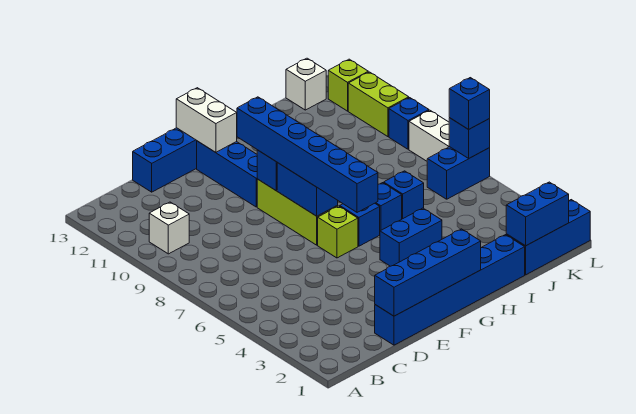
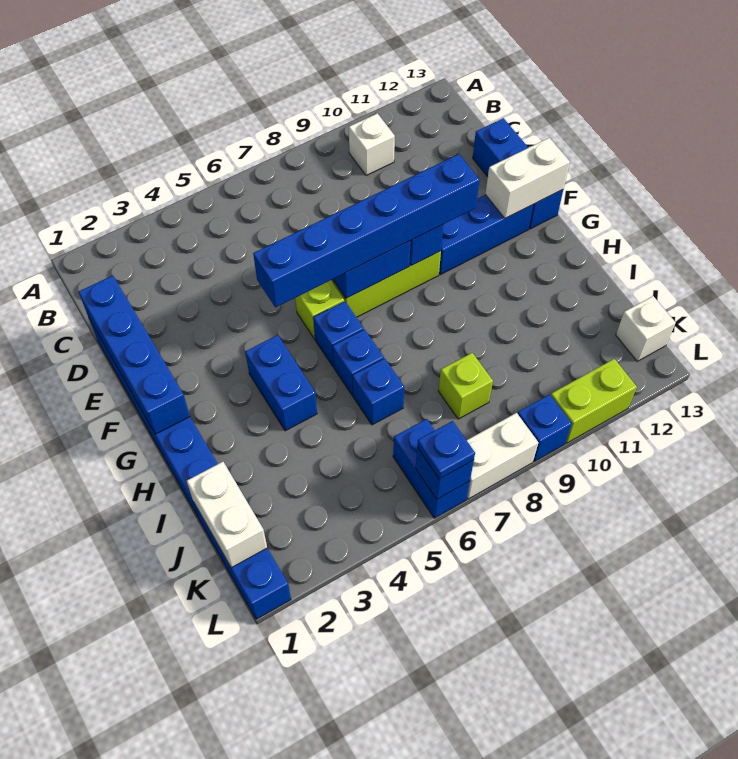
blue brick J1:K1 level 2 -> white brick J1:K1 level 2
blue brick L6 level 3 -> blue plate L6 level 3
lime brick L12 level 1 -> lime brick J8 level 1

